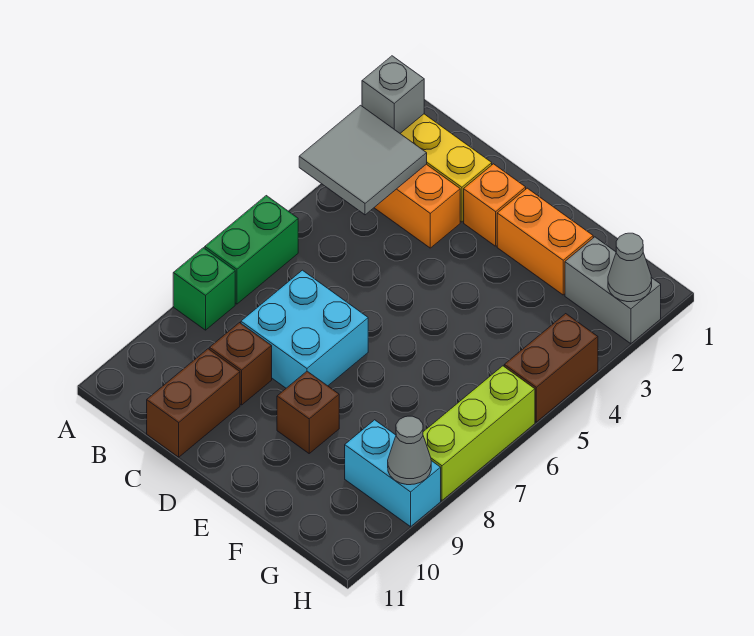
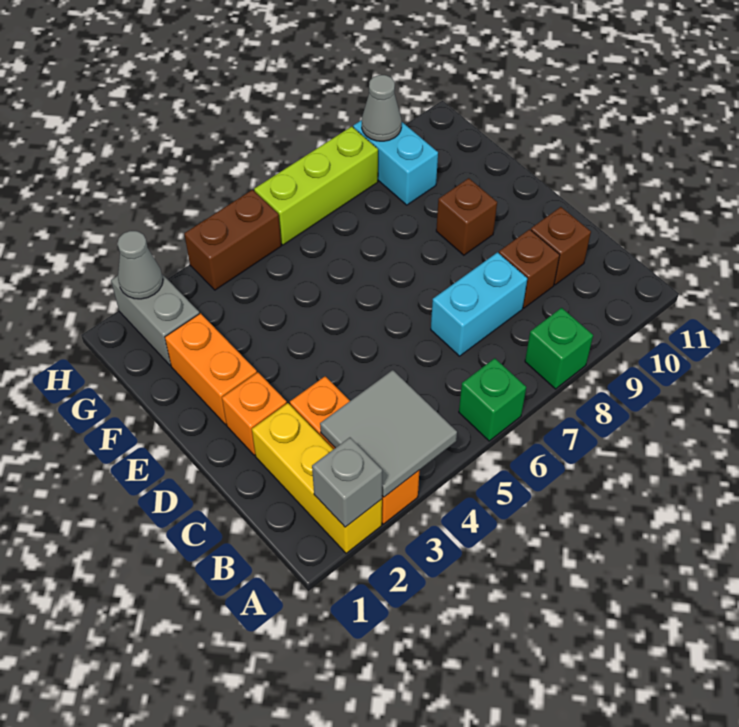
green brick A6:A7 level 1 -> green brick A6 level 1
cyan brick C7:D8 level 1 -> cyan brick C7:C8 level 1
brown brick C10:C11 level 1 -> brown brick C10 level 1

